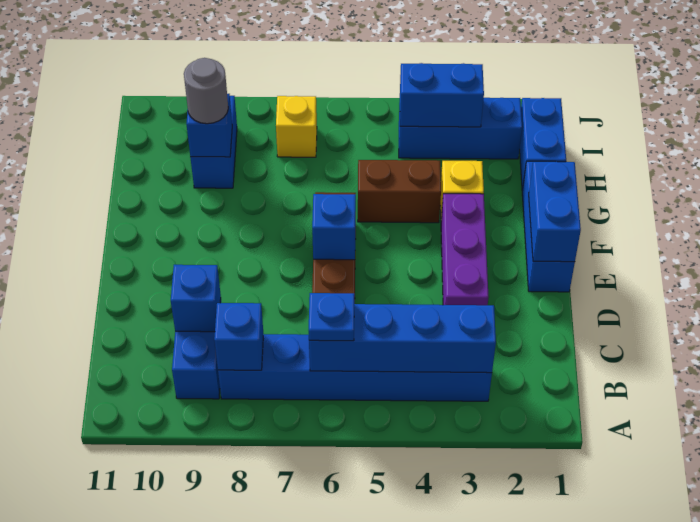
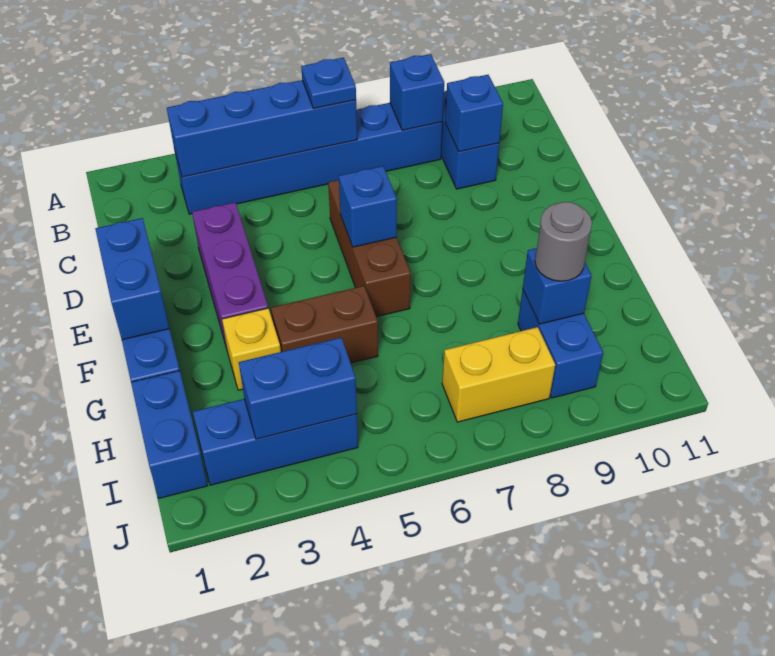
yellow brick I7 level 1 -> yellow brick I7:I8 level 1

